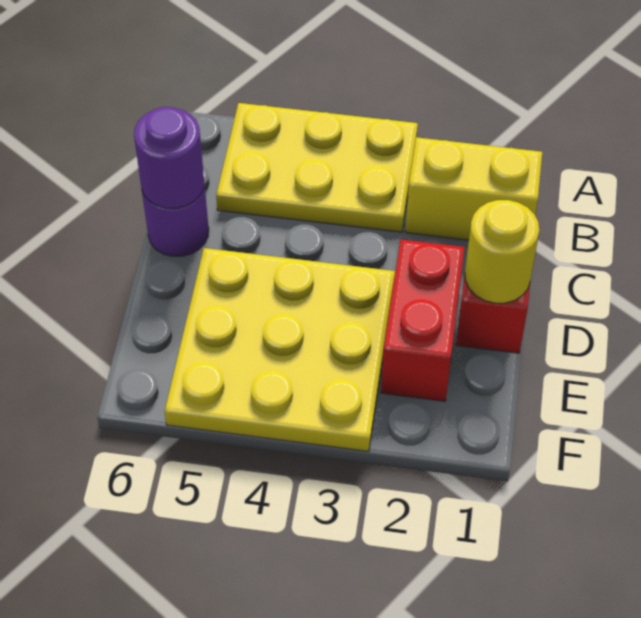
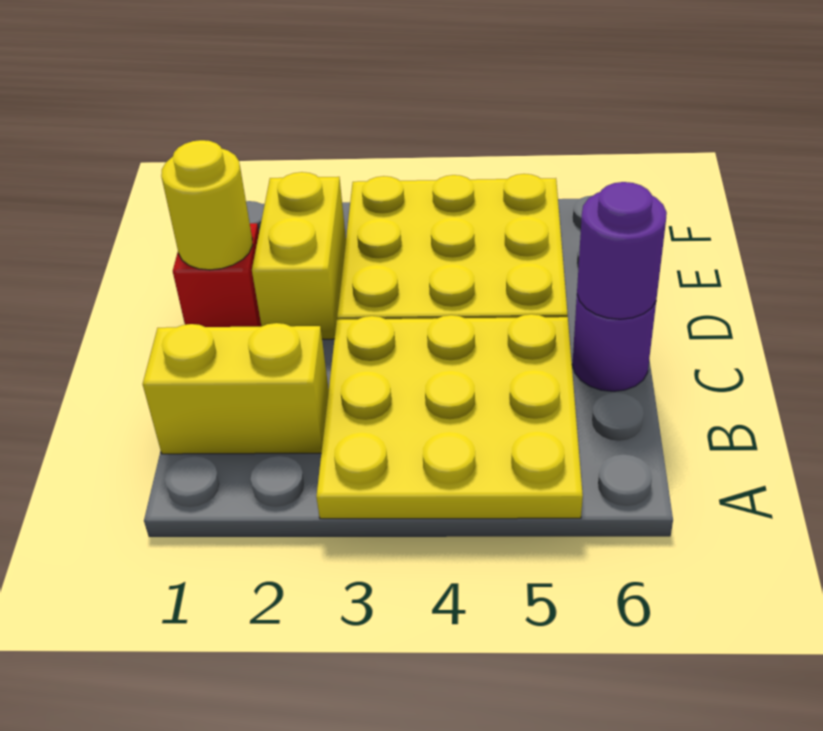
yellow plate A3:B5 level 1 -> yellow plate A3:C5 level 1
red brick D2:E2 level 1 -> yellow brick D2:E2 level 1

